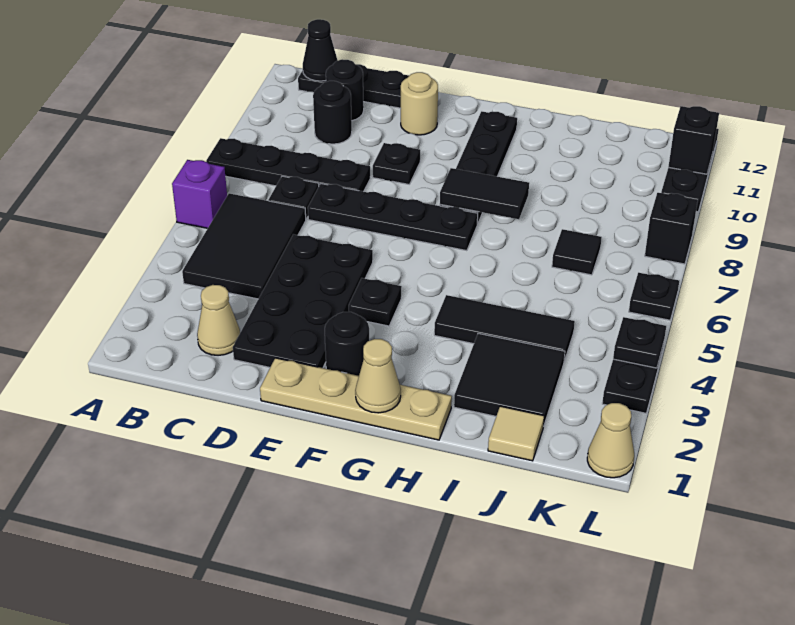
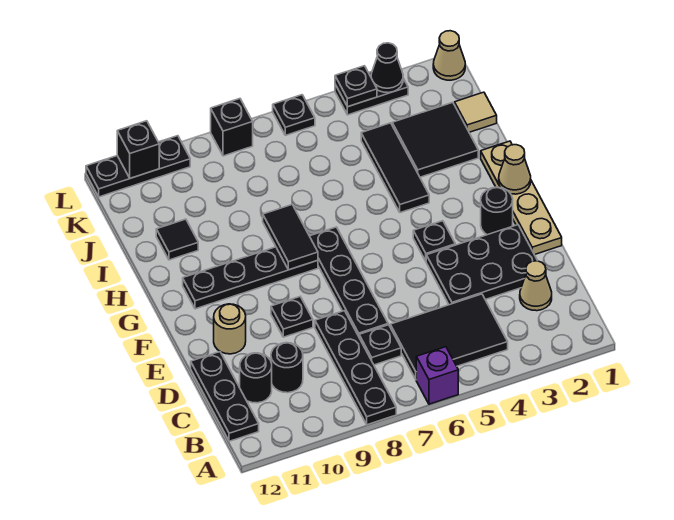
black cone B12 level 2 -> black cone L3 level 2
black plate D2:E5 level 1 -> black plate D2:E4 level 1
black tile J7 level 1 -> black tile I11 level 1

